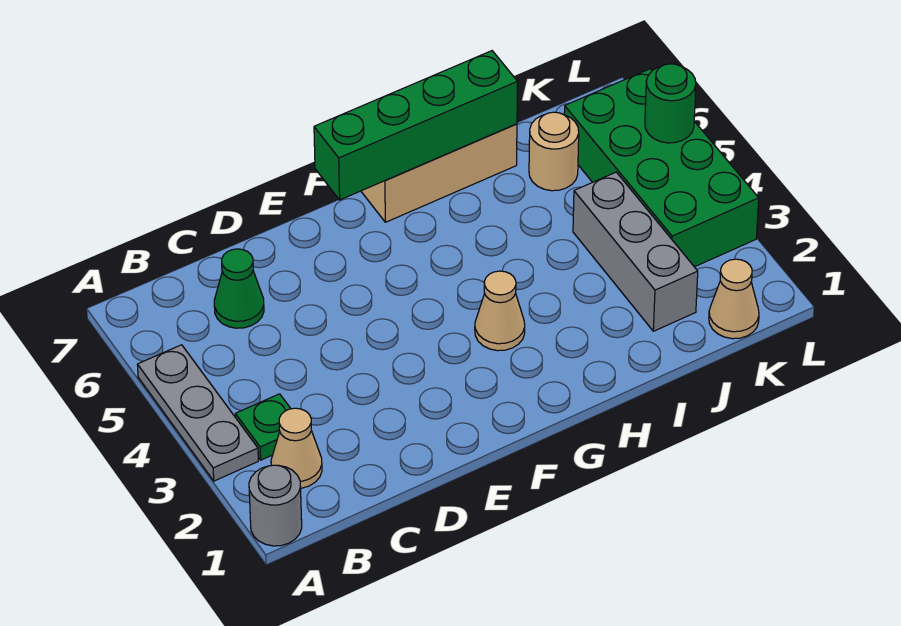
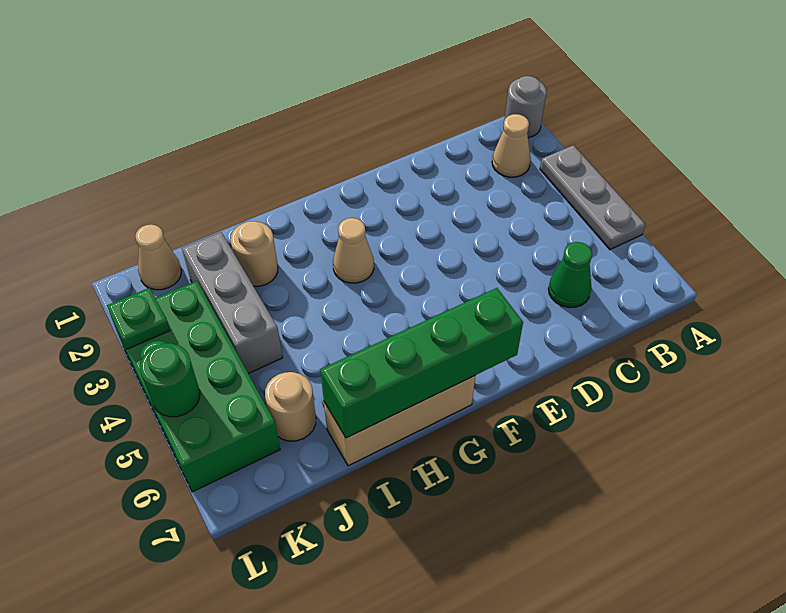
green plate B3 level 1 -> green plate L3 level 2
none -> tan round brick I2 level 1

